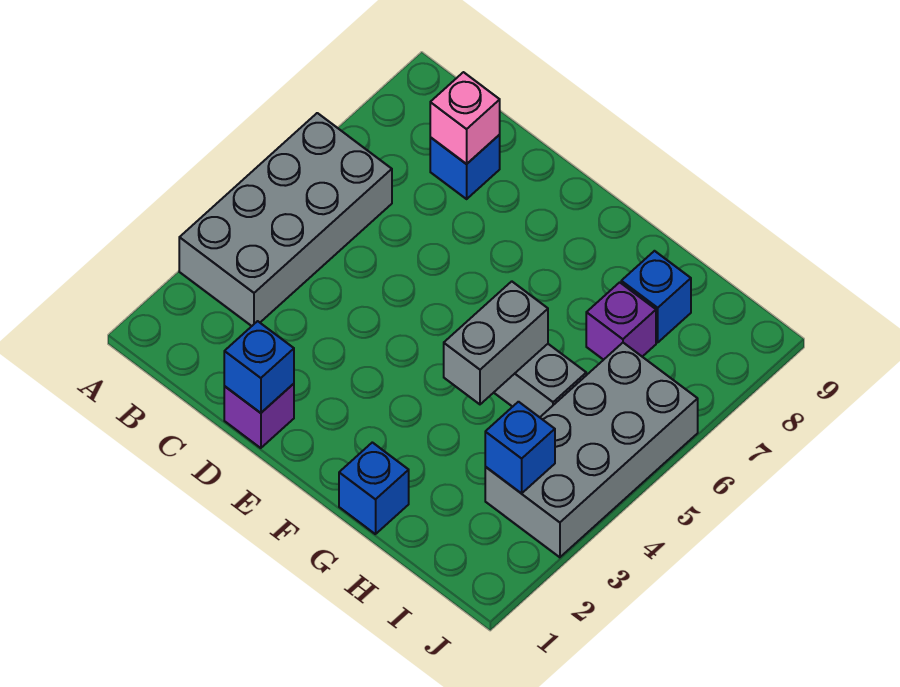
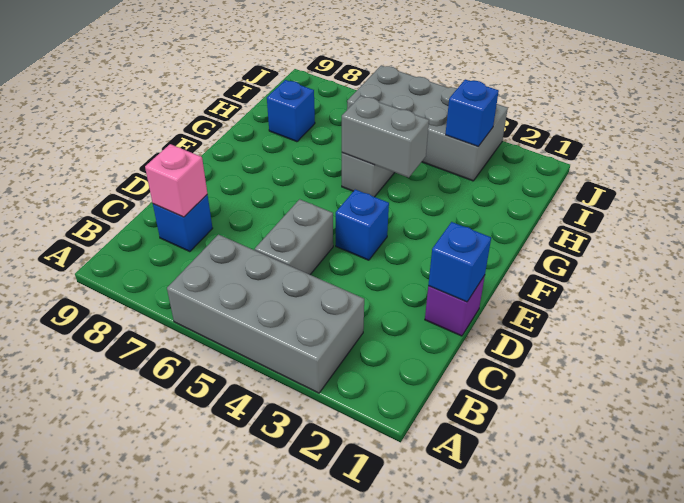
none -> grey brick C5:D5 level 1
blue brick G1 level 1 -> blue brick E4 level 1
purple brick H7 level 1 -> none

